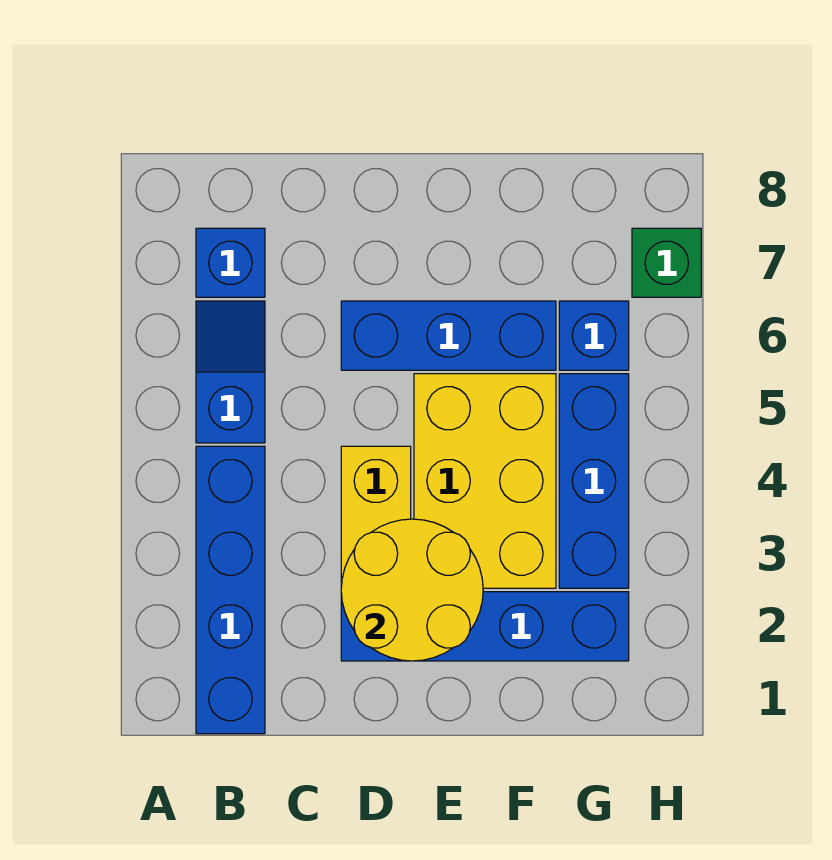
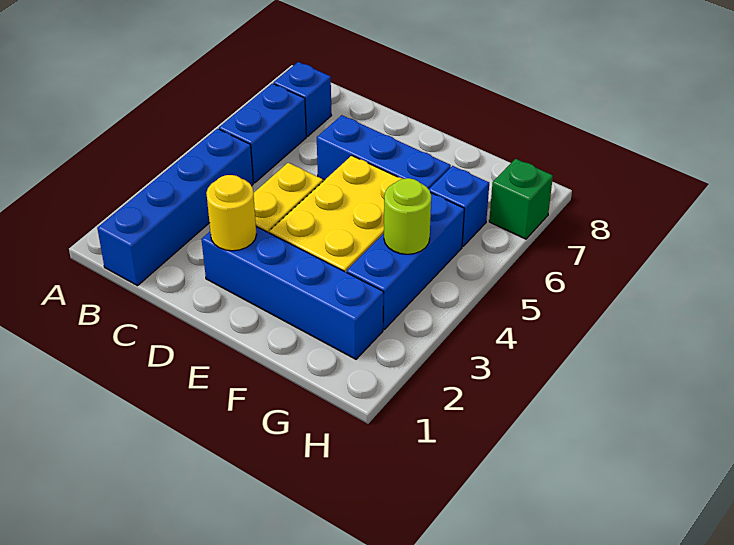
blue slope B5:B6 level 1 top 5 -> blue brick B5:B6 level 1
yellow round brick D2:E3 level 2 -> yellow round brick D2 level 2
none -> lime round brick G4 level 2

